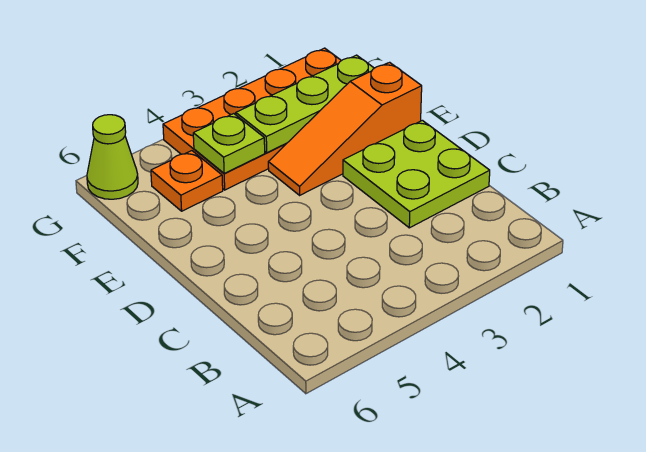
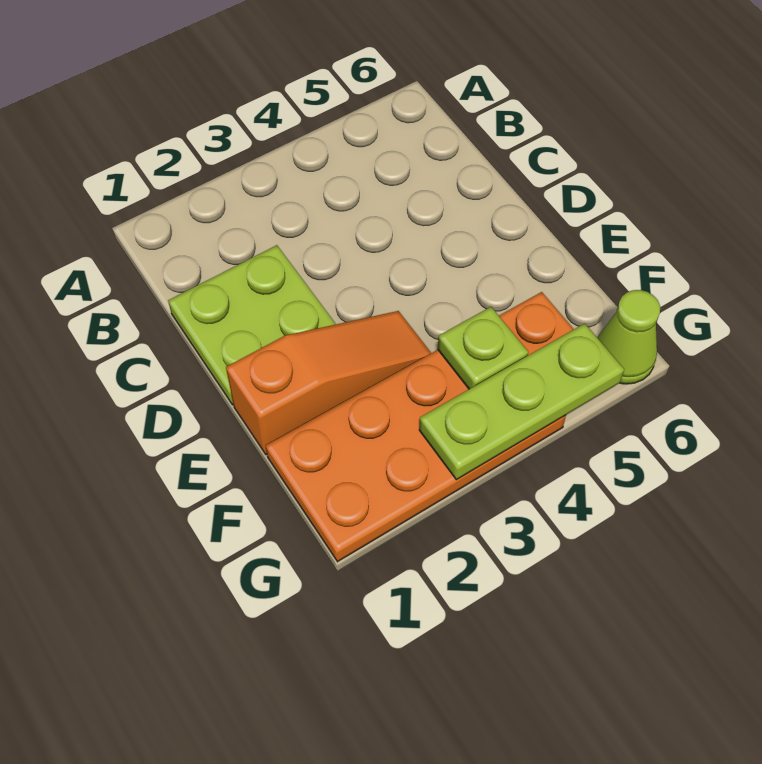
lime plate F1:F3 level 2 -> lime plate G3:G5 level 2

